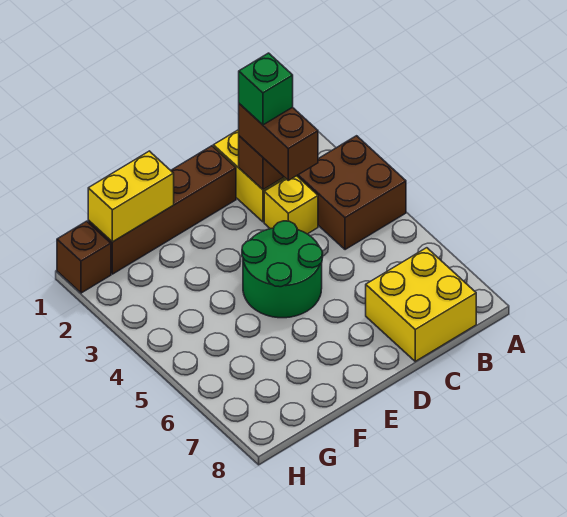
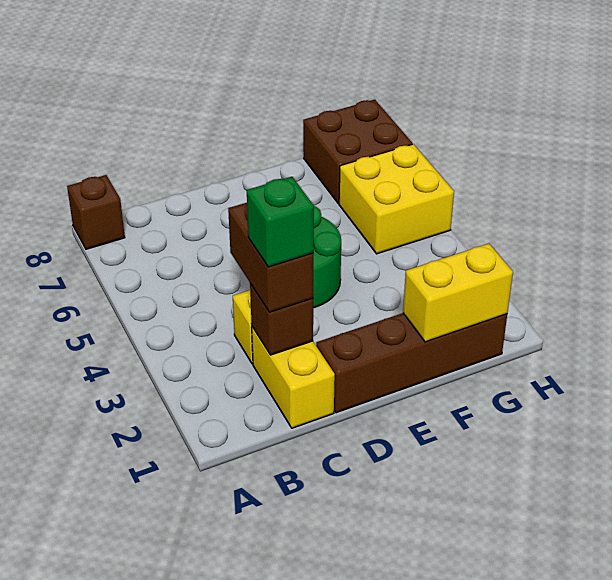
brown brick A3:B4 level 1 -> brown brick G7:H8 level 1
yellow brick B7:C8 level 1 -> yellow brick G5:H6 level 1
brown brick H1 level 1 -> brown brick A8 level 1

